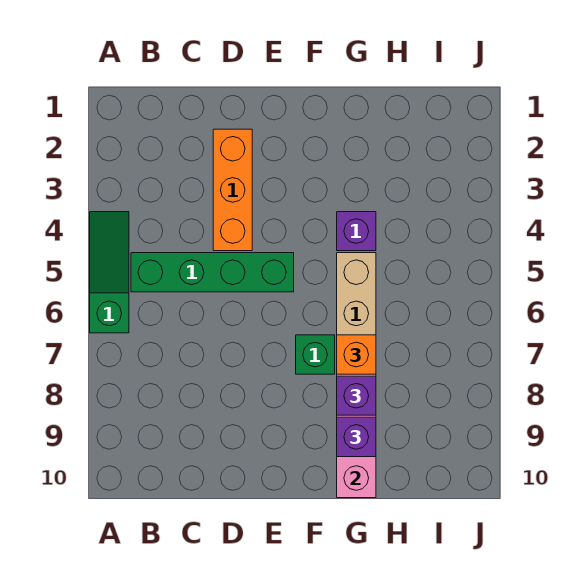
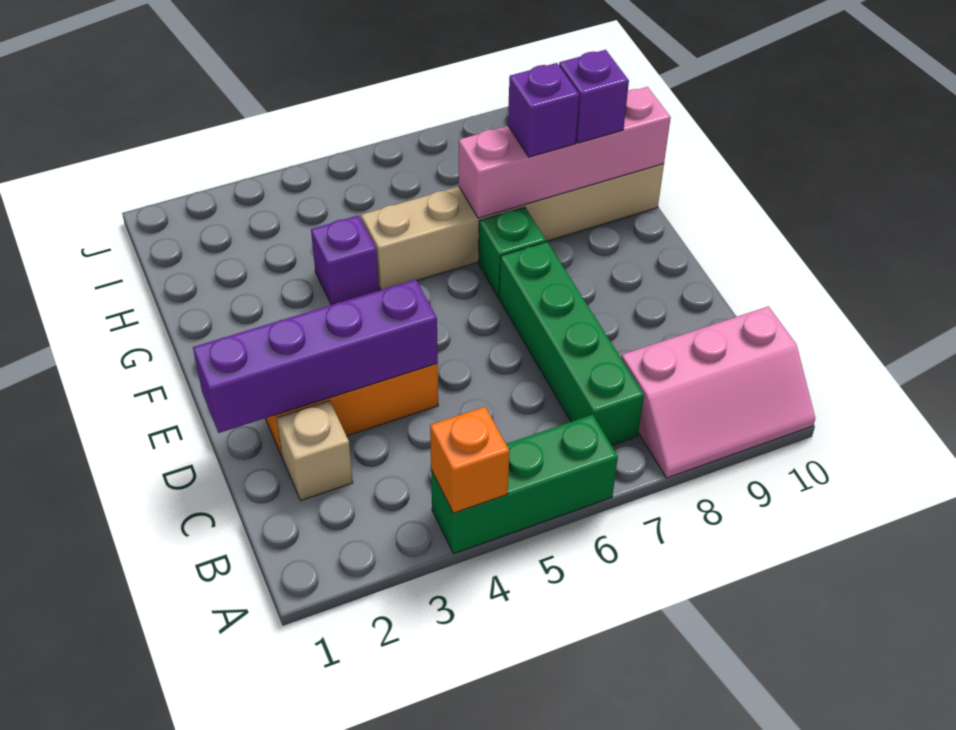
green slope A4:A6 level 1 top 6 -> green brick A4:A6 level 1
none -> pink slope A8:B10 level 1 top B
green brick B5:E5 level 1 -> green brick B7:E7 level 1
none -> tan brick C2 level 1
none -> purple brick D1:D4 level 2
orange brick G7 level 3 -> orange brick A4 level 2

